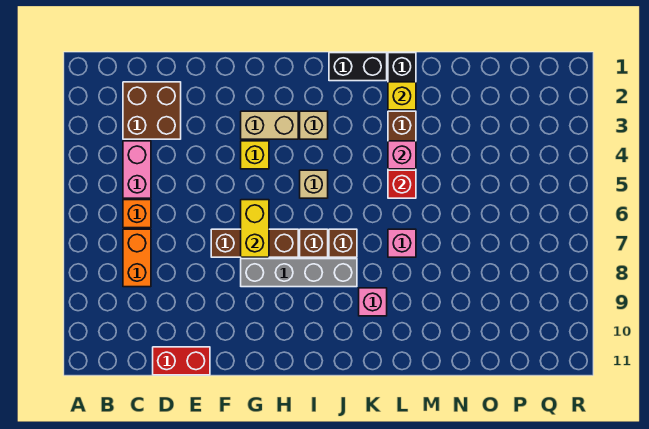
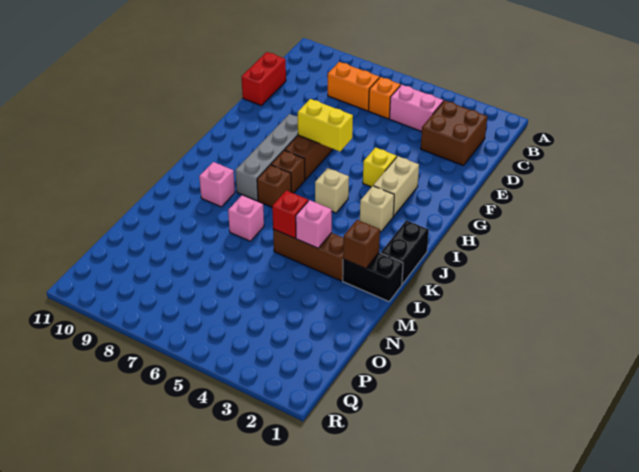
yellow brick L2 level 2 -> brown brick L2 level 2

